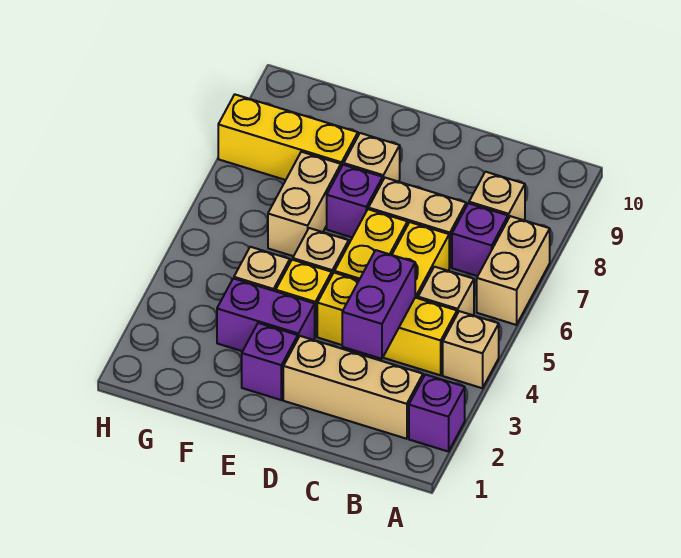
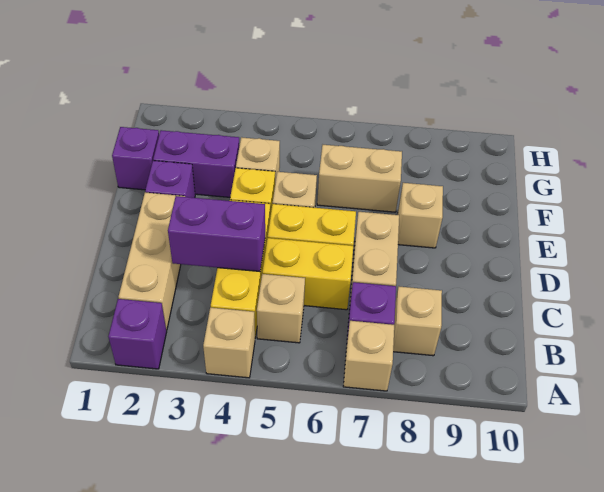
tan brick A6:A7 level 1 -> tan brick A7 level 1
purple brick E3:F3 level 1 -> purple brick F2:F3 level 1
purple brick E7 level 1 -> purple brick F1 level 1
yellow brick F8:H8 level 1 -> none

